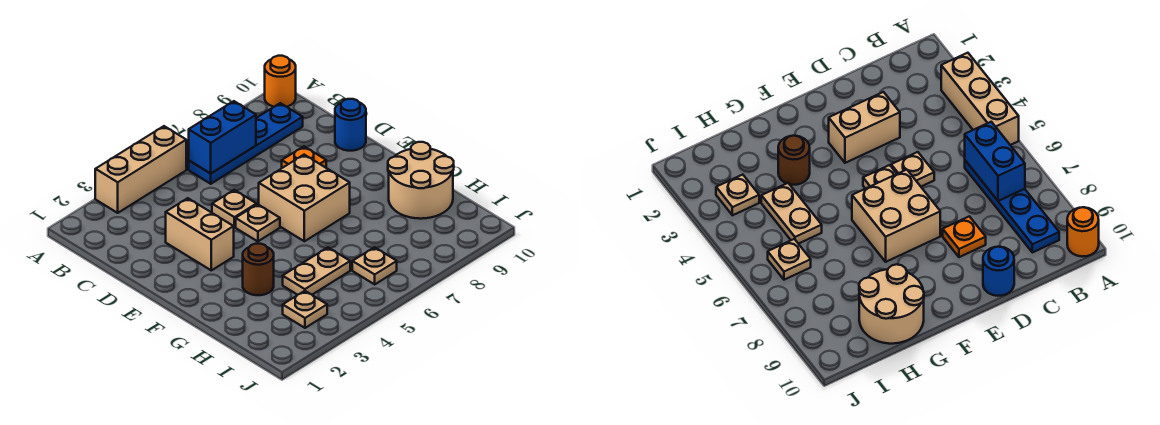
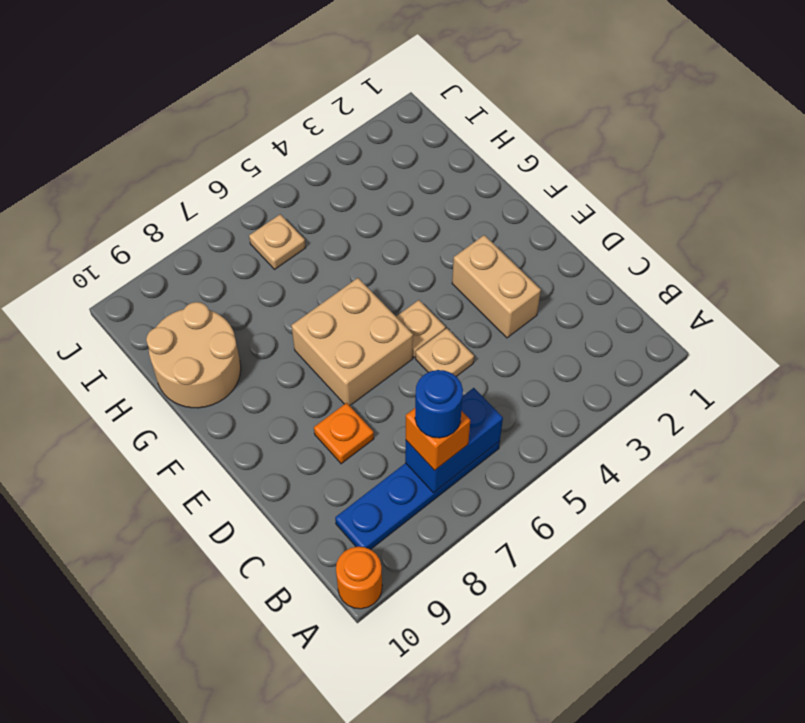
tan brick A3:A5 level 1 -> none
none -> orange brick B7 level 3
blue round brick D10 level 1 -> blue round brick B7 level 4
brown round brick G3 level 1 -> none
tan plate H4:H5 level 1 -> none
tan plate I3 level 1 -> none

